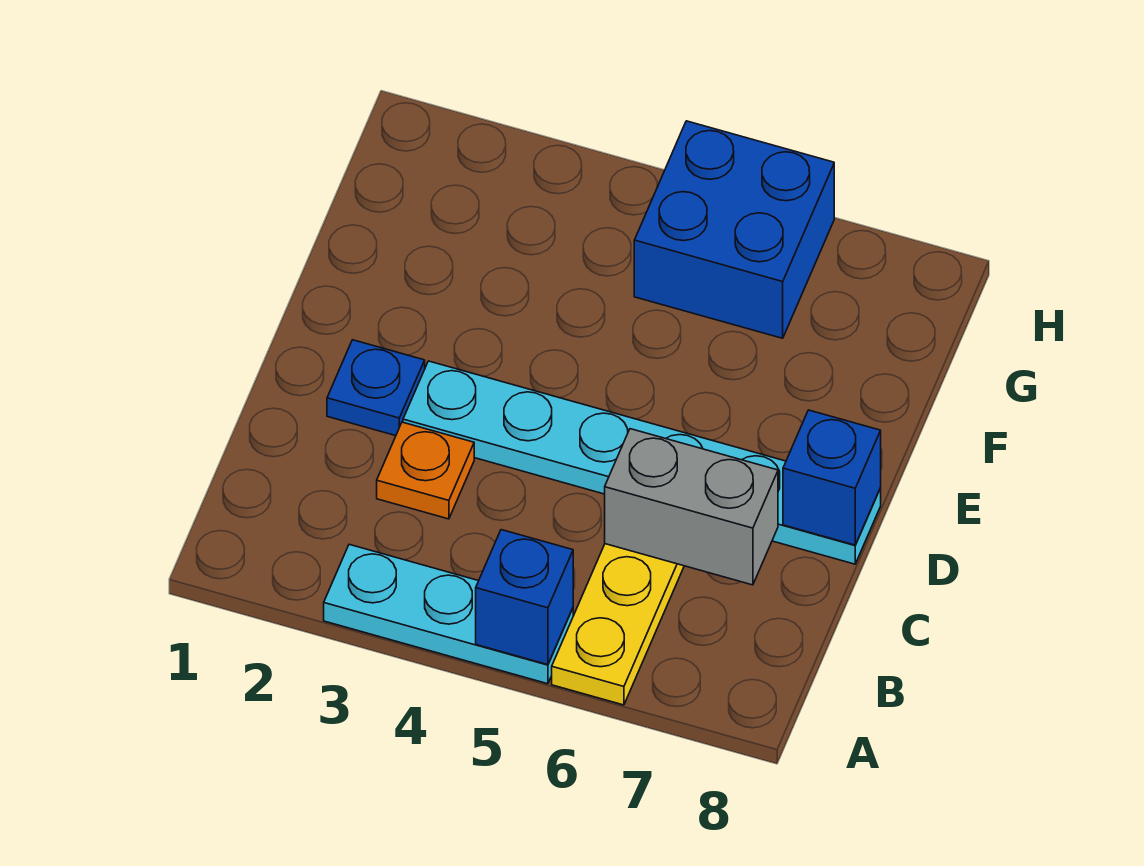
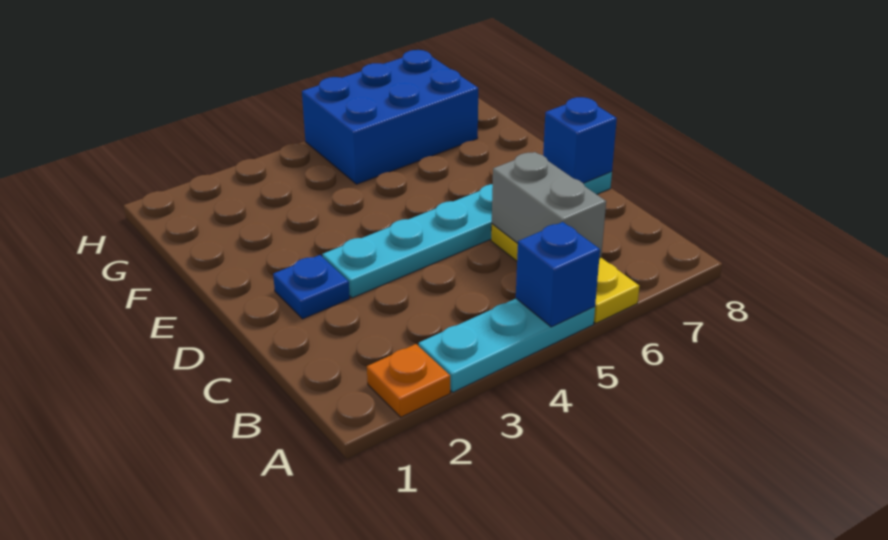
orange plate C3 level 1 -> orange plate A2 level 1
grey brick C6:C7 level 2 -> grey brick B6:C6 level 2
blue brick G5:H6 level 1 -> blue brick G5:H7 level 1

